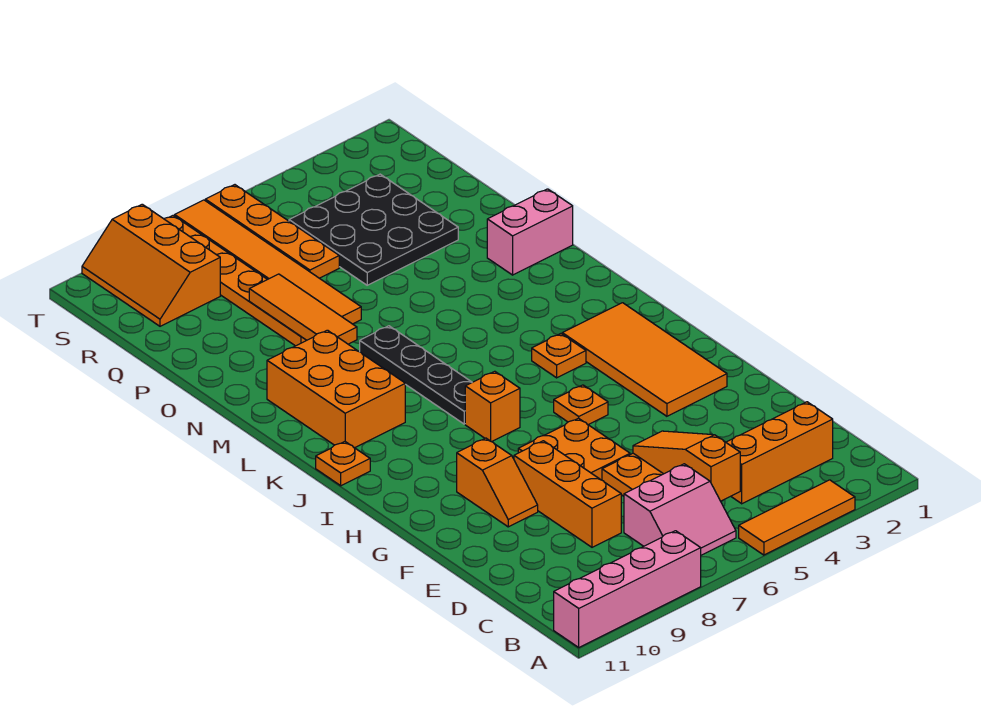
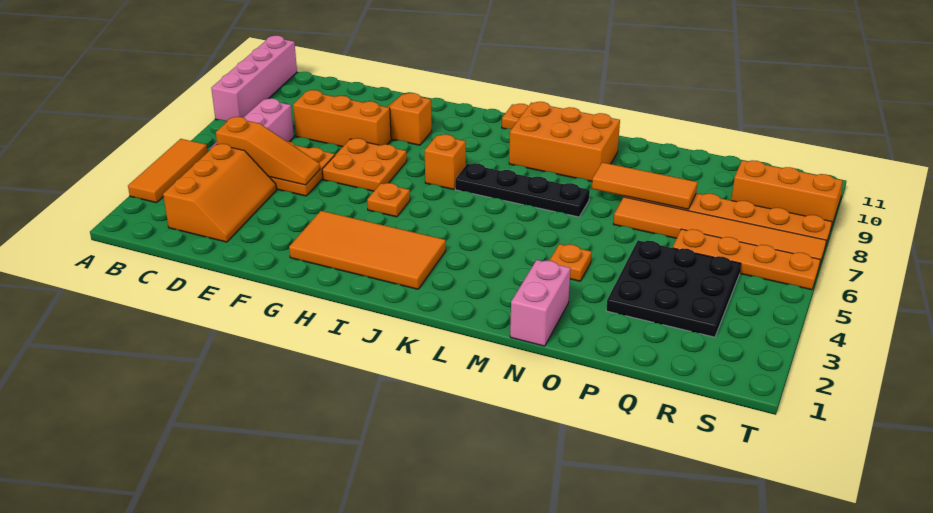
orange plate J4 level 1 -> orange plate N4 level 1

